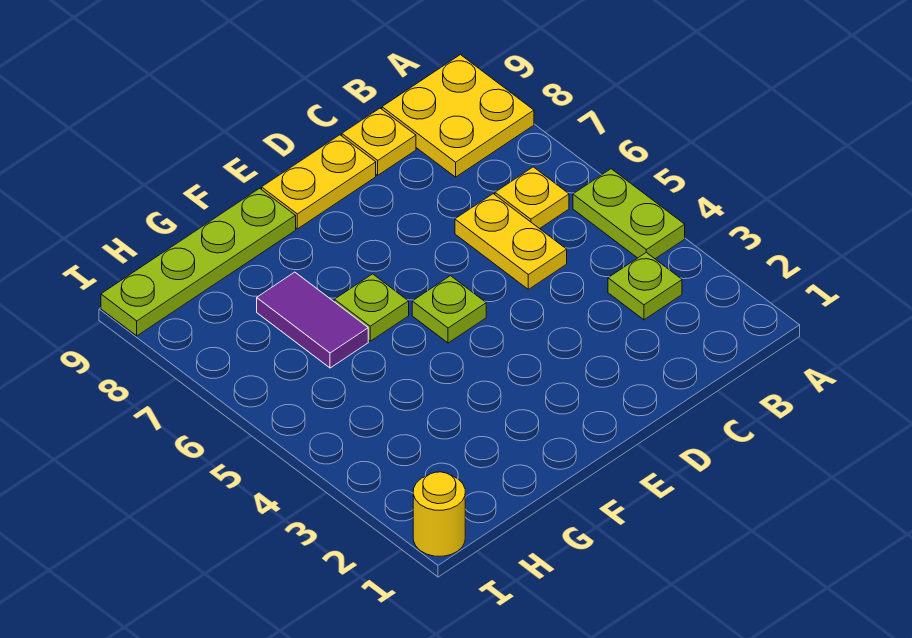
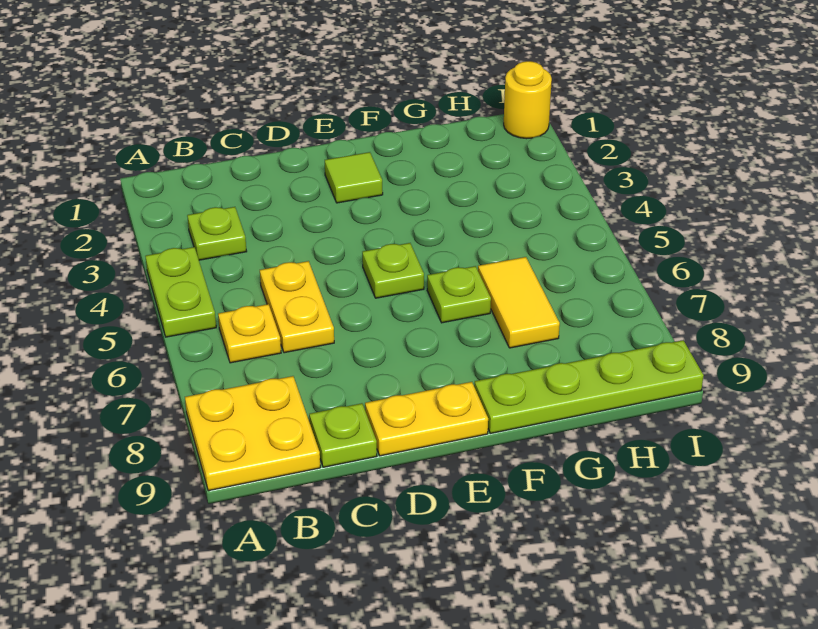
yellow plate C9 level 1 -> lime plate C9 level 1
none -> lime tile E2 level 1
purple tile G6:G7 level 1 -> yellow tile G6:G7 level 1

